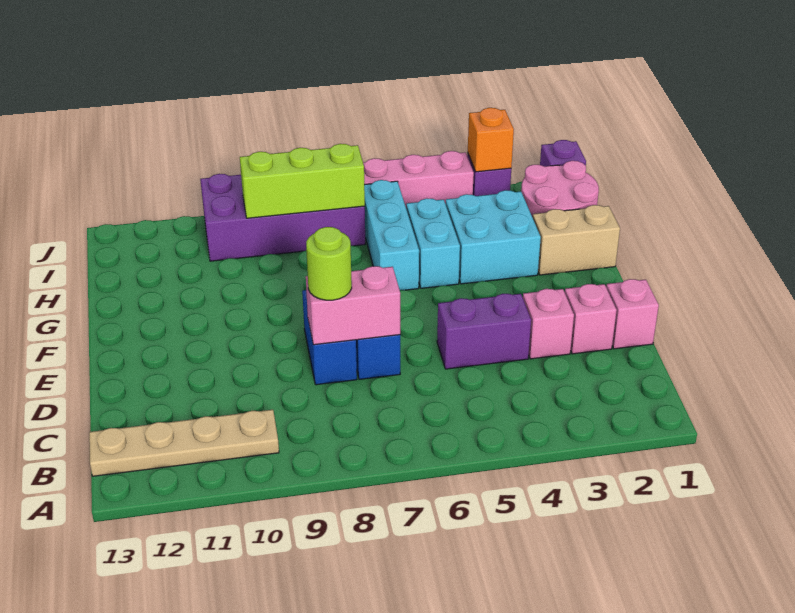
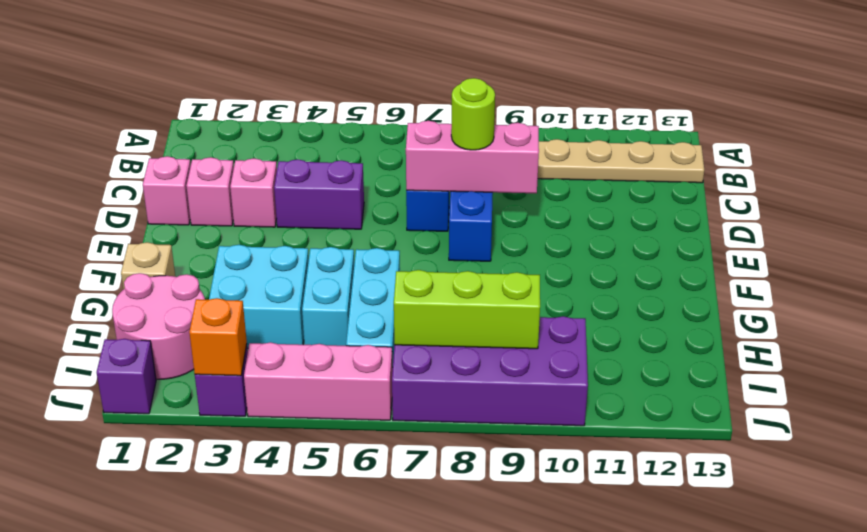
pink brick D7:D8 level 2 -> pink brick D7:D9 level 2
tan brick G1:G2 level 1 -> tan brick G1 level 1

